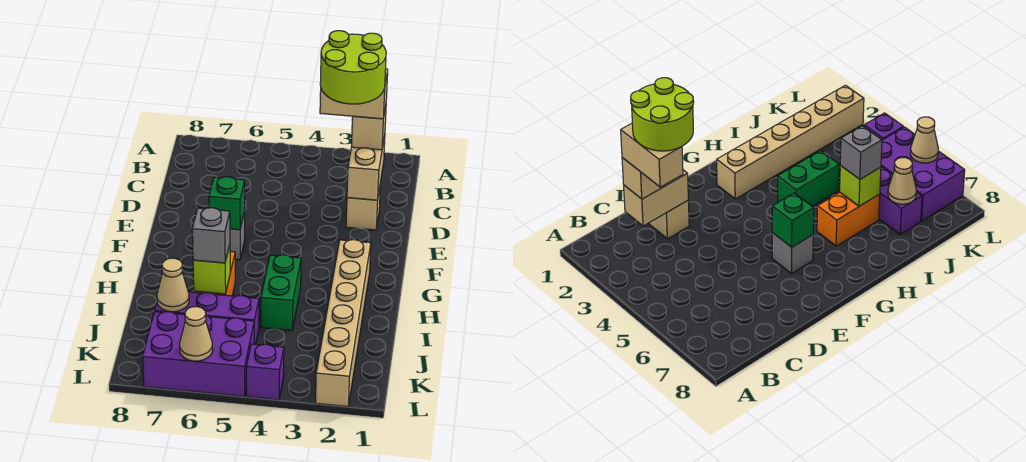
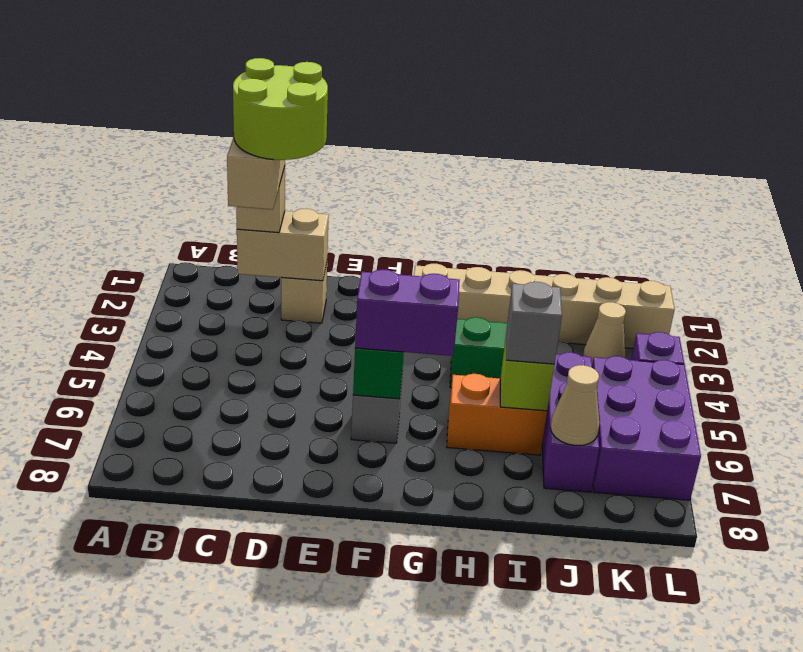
none -> purple brick F6:G6 level 3
tan cone L6 level 2 -> tan cone K3 level 1

